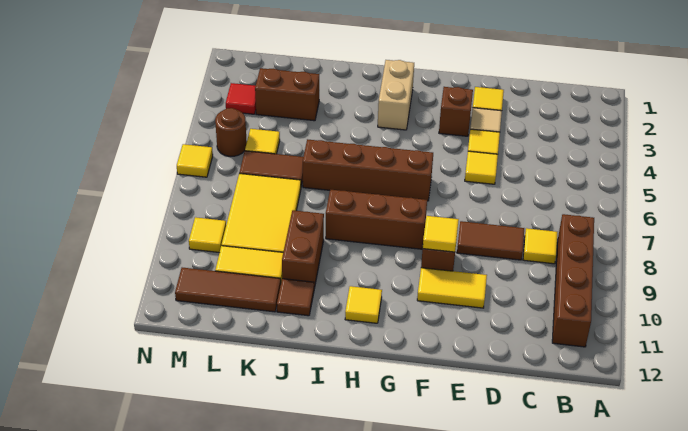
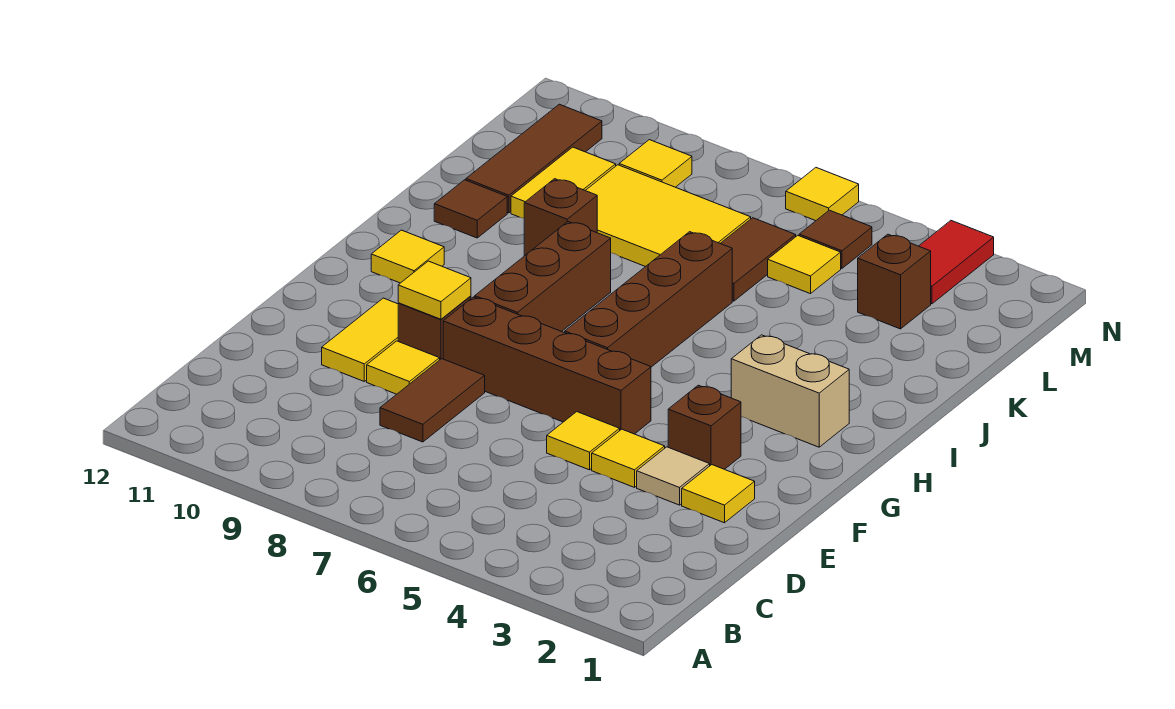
brown brick B8:B11 level 1 -> brown brick F5:F8 level 1
yellow tile C8 level 1 -> yellow tile E9 level 1
brown brick J9:J10 level 1 -> brown brick J9 level 1
brown brick K3:L3 level 1 -> brown brick L3 level 1
red tile M3 level 1 -> red tile M3:N3 level 1
brown round brick M5 level 1 -> brown tile M5 level 1

